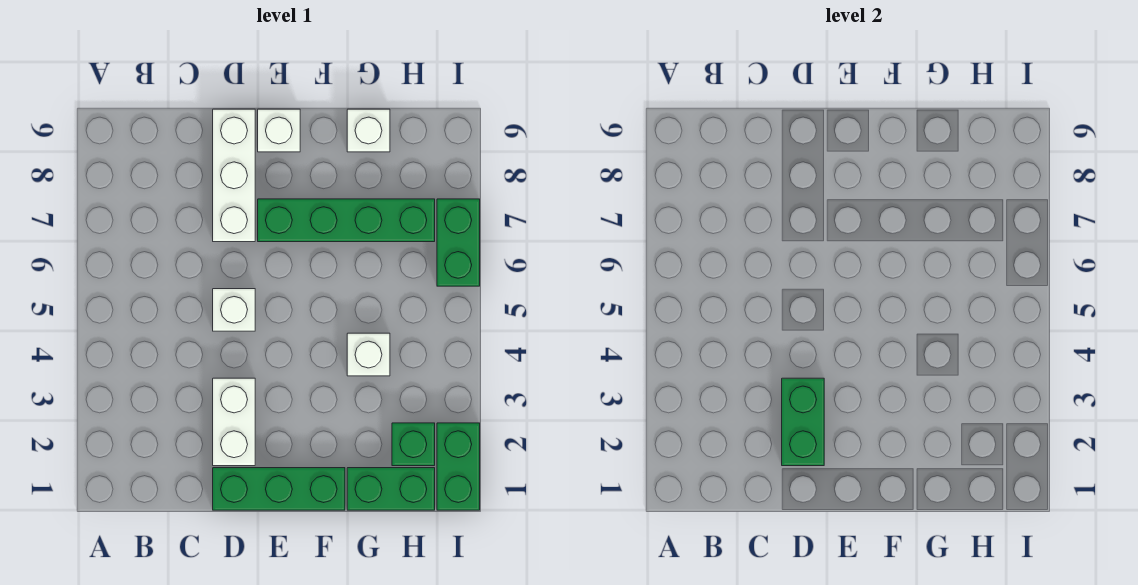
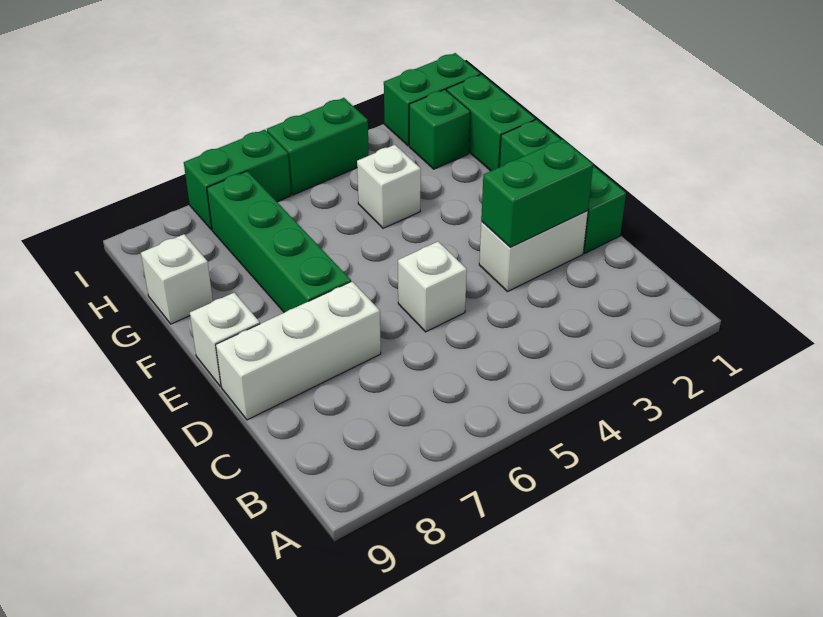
none -> green brick I4:I5 level 1

